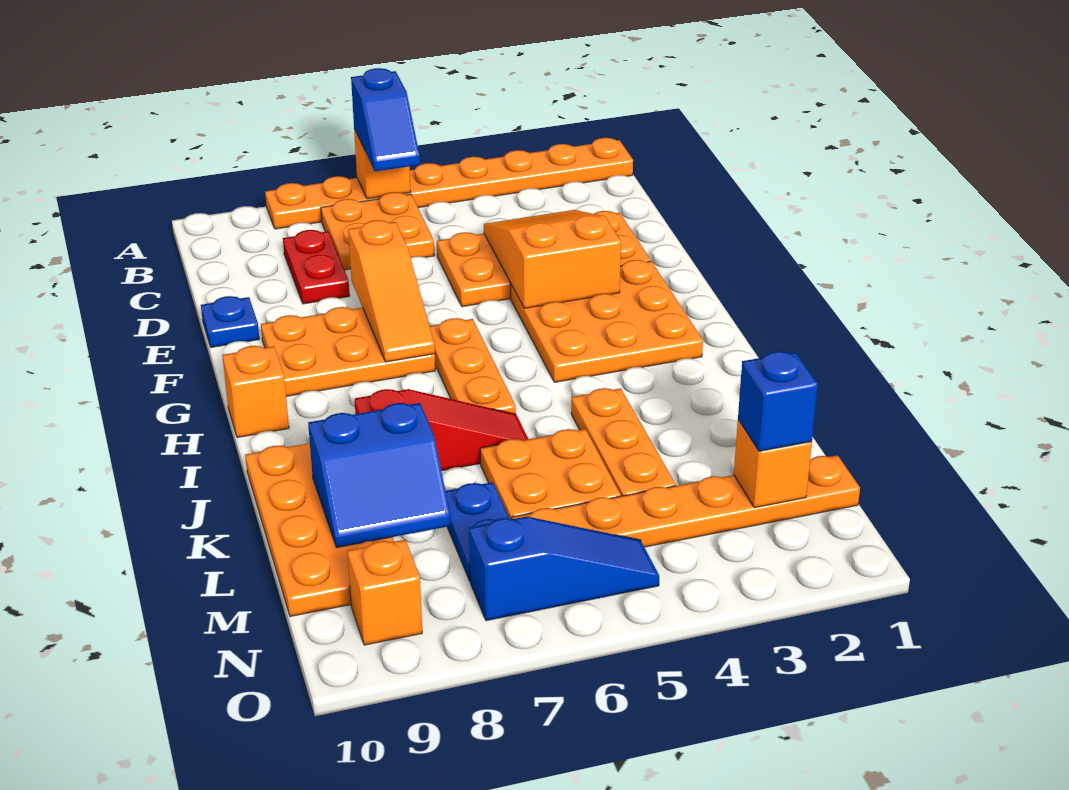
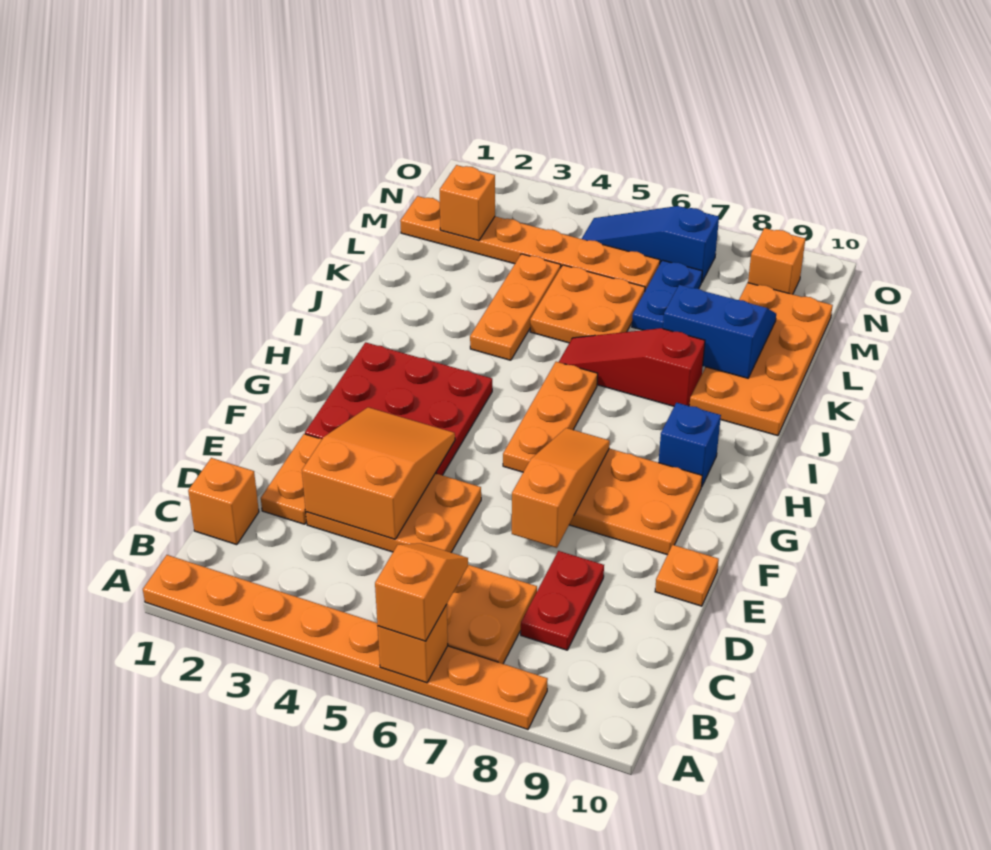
blue slope A6:B6 level 3 top A -> orange slope A6:B6 level 3 top A
orange slope D3:F4 level 2 top F -> orange slope D3:F4 level 2 top D
blue plate E10 level 1 -> orange plate E10 level 1
orange plate F2:H4 level 1 -> red plate F2:H4 level 1
orange brick H10 level 1 -> orange brick C1 level 1
blue brick M2 level 3 -> blue brick H9 level 1

